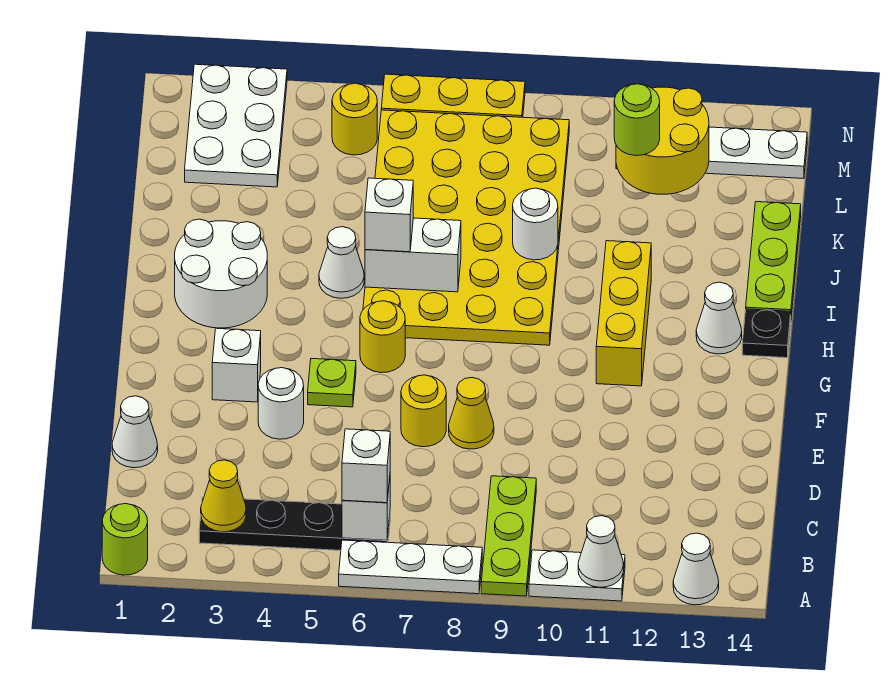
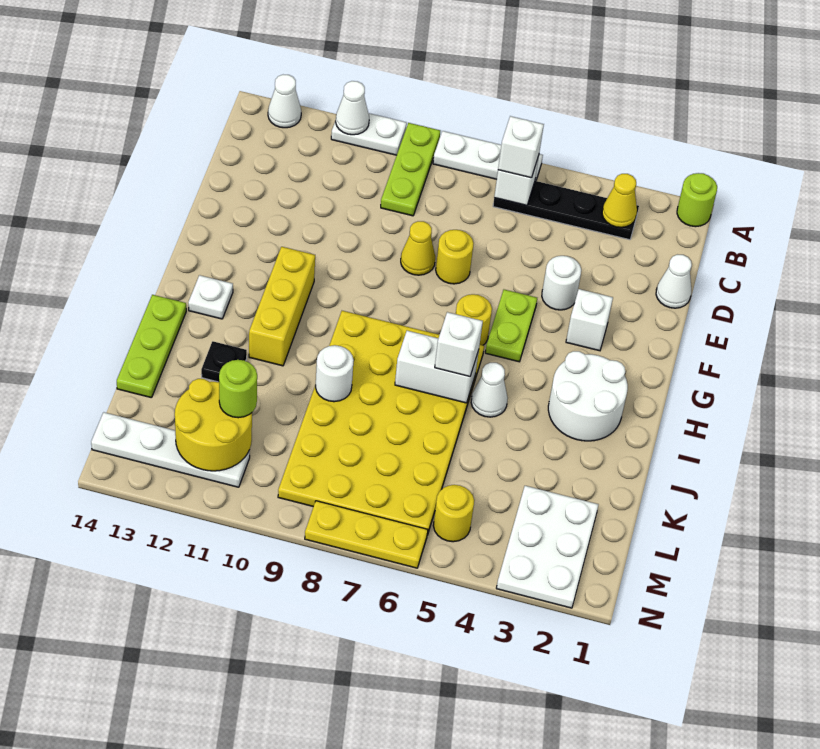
lime plate F5 level 1 -> lime plate F5:G5 level 1
white cone H13 level 1 -> white plate H13 level 1
black plate H14 level 1 -> black plate J12 level 1

